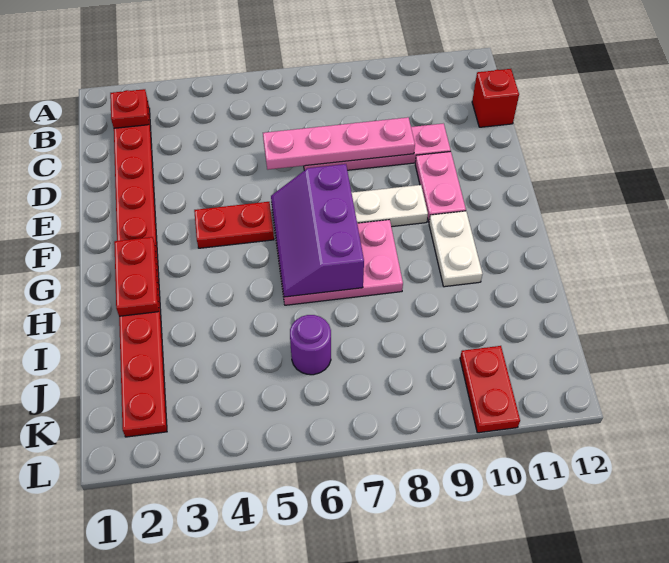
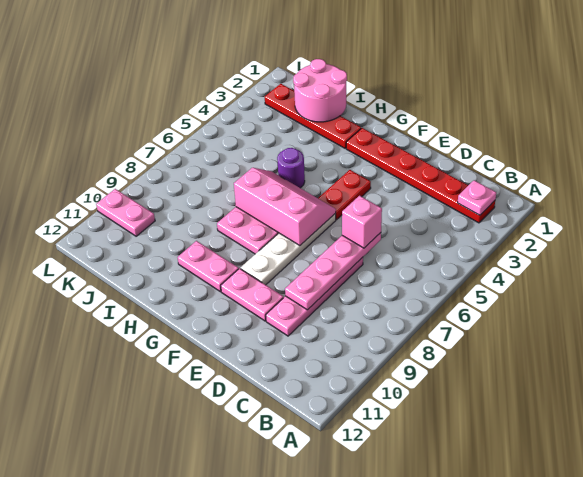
red plate B2 level 2 -> pink plate B2 level 2
red brick C12 level 1 -> none
none -> pink brick D6 level 3
purple slope F6:H7 level 2 top 7 -> pink slope F6:H7 level 2 top 7
red plate G2:H2 level 2 -> none
white plate G10:H10 level 1 -> pink plate G10:H10 level 1
none -> pink round brick I1:J2 level 2
purple round brick J6 level 1 -> purple round brick H5 level 1
red plate K10:L10 level 1 -> pink plate K10:L10 level 1

